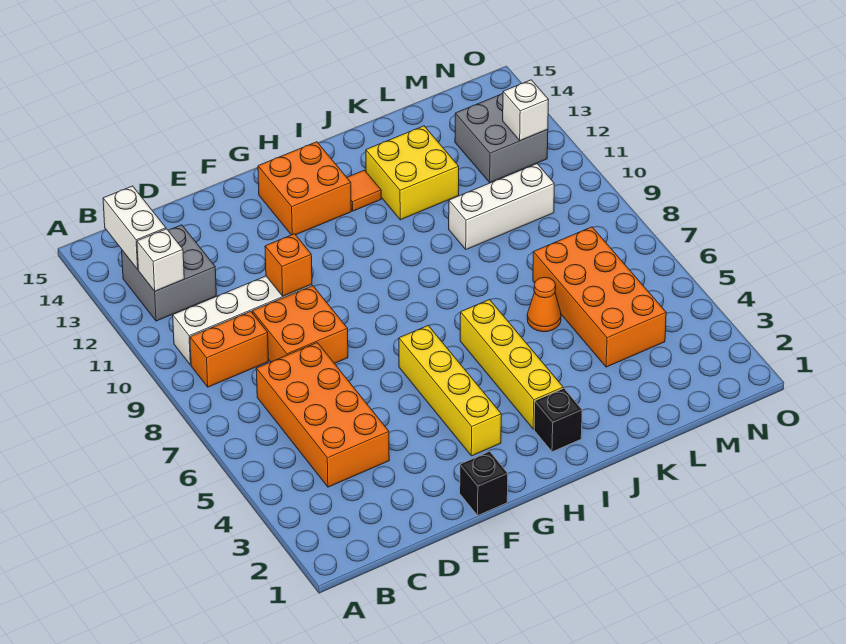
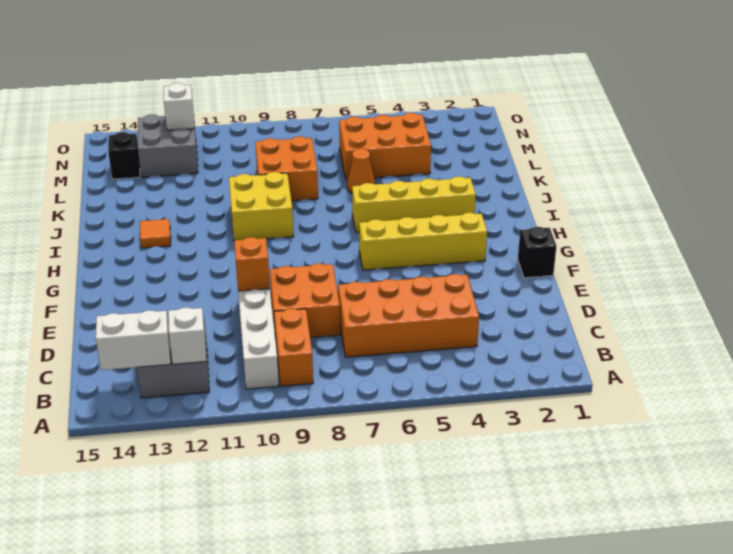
orange brick G13:H14 level 1 -> orange brick K8:L9 level 1
black brick I2 level 1 -> black brick M14 level 1
yellow brick J12:K13 level 1 -> yellow brick I9:J10 level 1
white brick K10:M10 level 1 -> none
orange brick L4:M7 level 1 -> orange brick L4:M6 level 1

